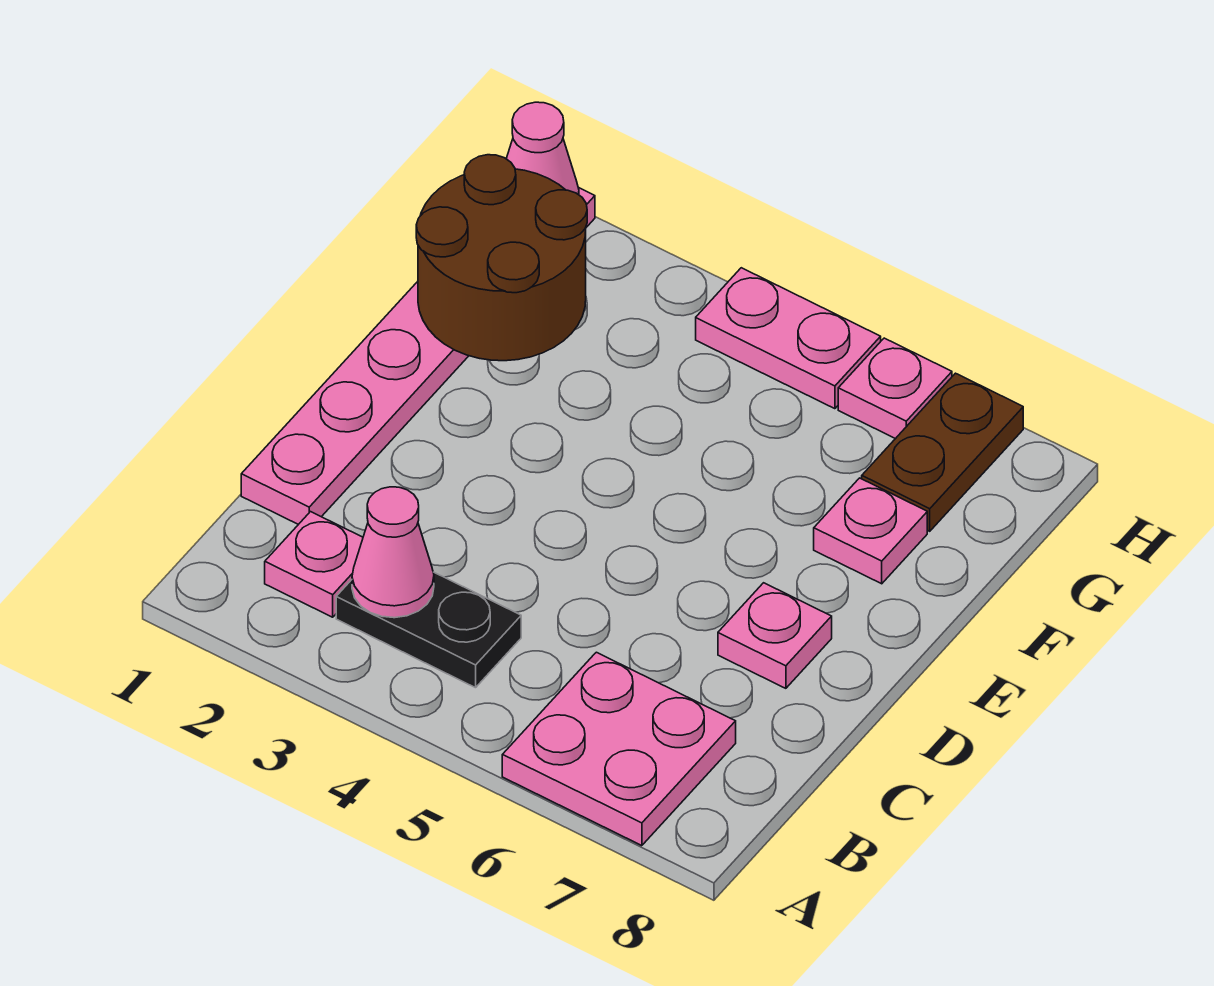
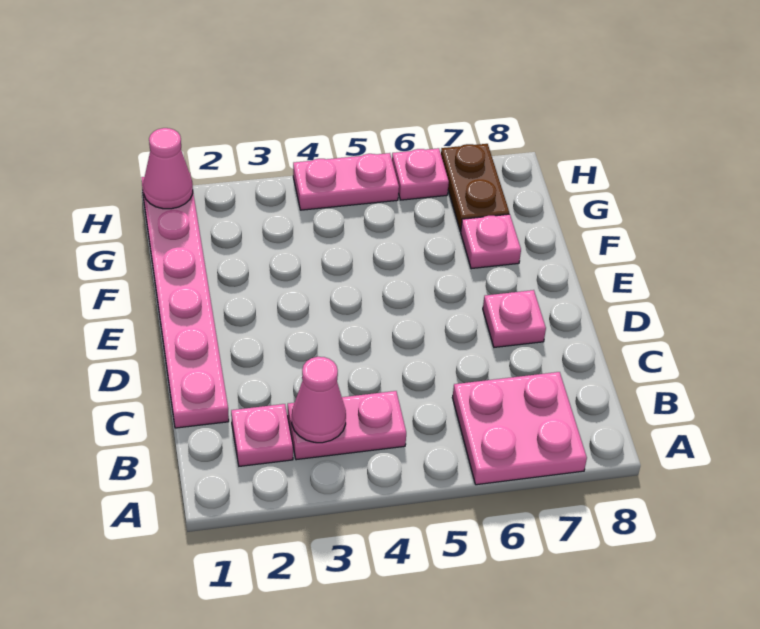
black plate B3:B4 level 1 -> pink plate B3:B4 level 1
brown round brick F1:G2 level 2 -> none

